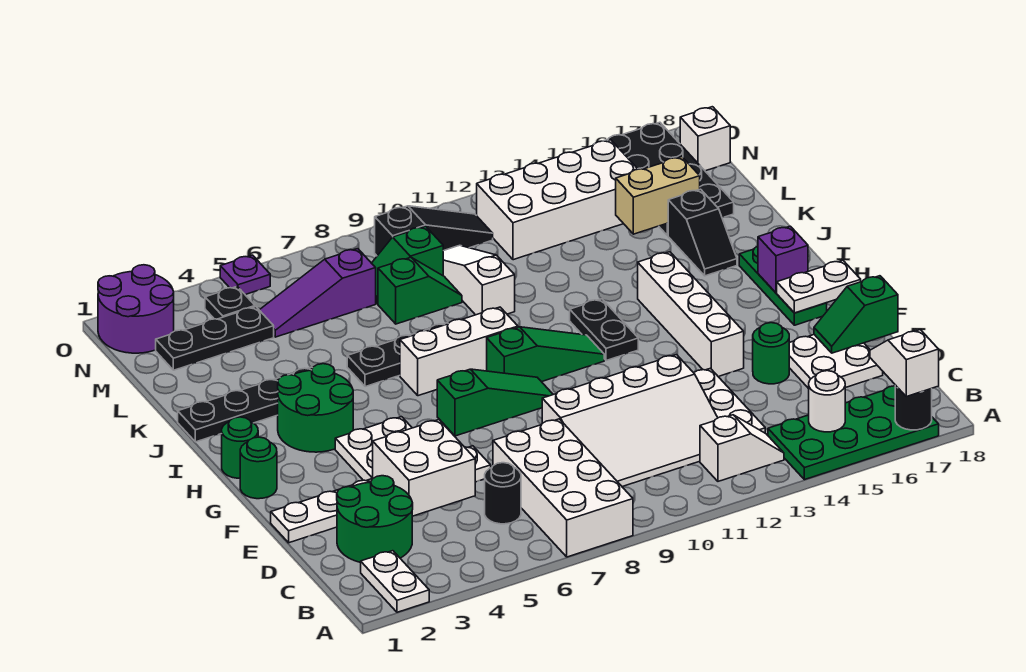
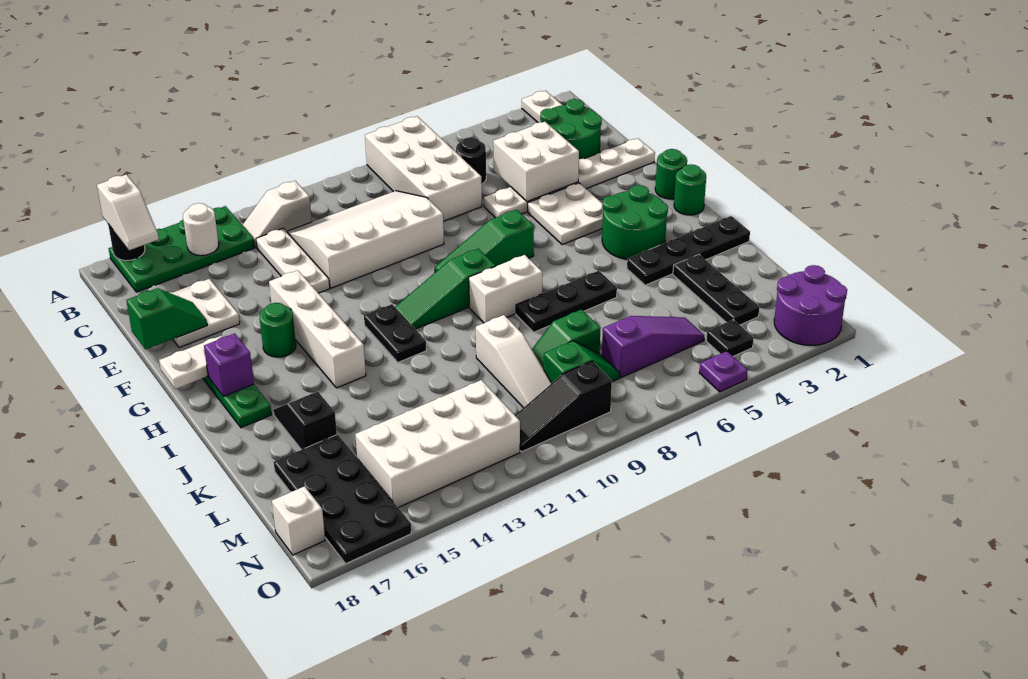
green round brick E15 level 1 -> green round brick G15 level 1
white brick I7:I9 level 1 -> white brick I8:I9 level 1
tan brick L15:L16 level 2 -> none
black plate M2:M4 level 1 -> black plate K3:M3 level 1

